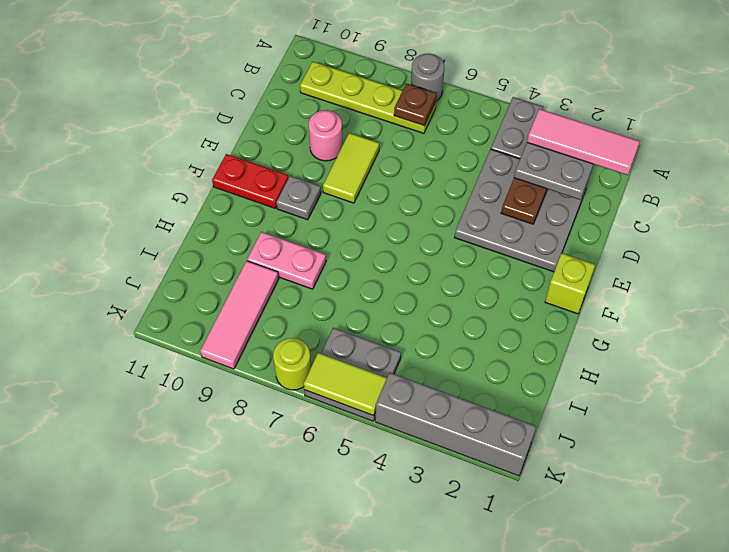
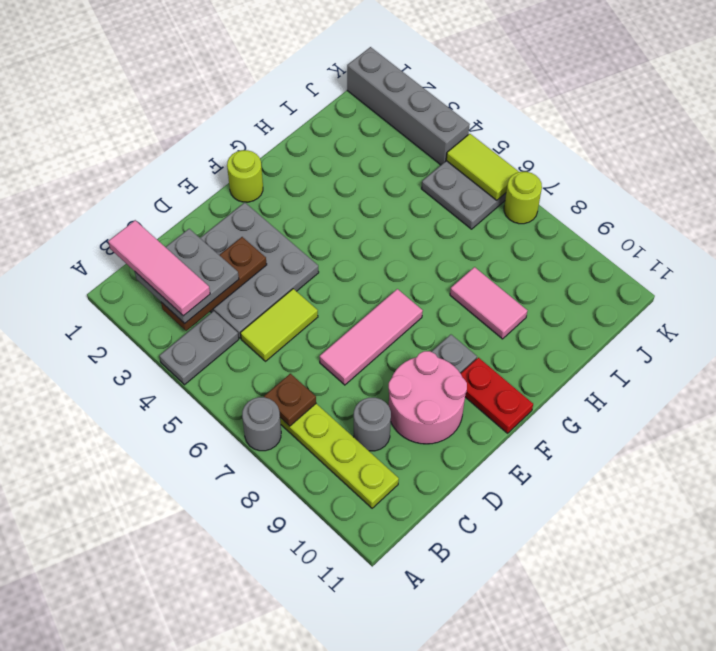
none -> grey round brick C9 level 1
lime tile D8:E8 level 1 -> lime tile C5:D5 level 1
pink round brick D9 level 1 -> pink round brick D9:E10 level 1
lime brick F1 level 1 -> lime round brick F1 level 1
pink plate H8:H9 level 1 -> pink tile H8:H9 level 1
pink tile I9:K9 level 1 -> pink tile D7:F7 level 1

